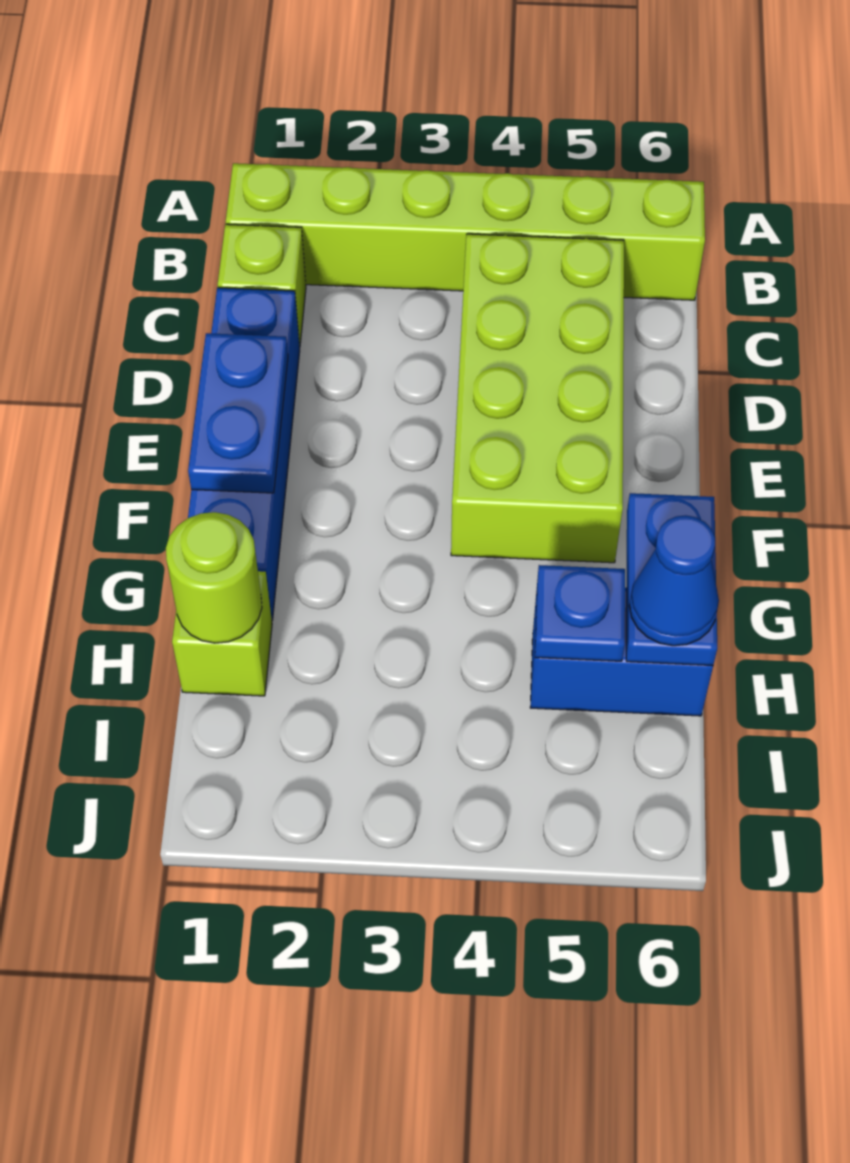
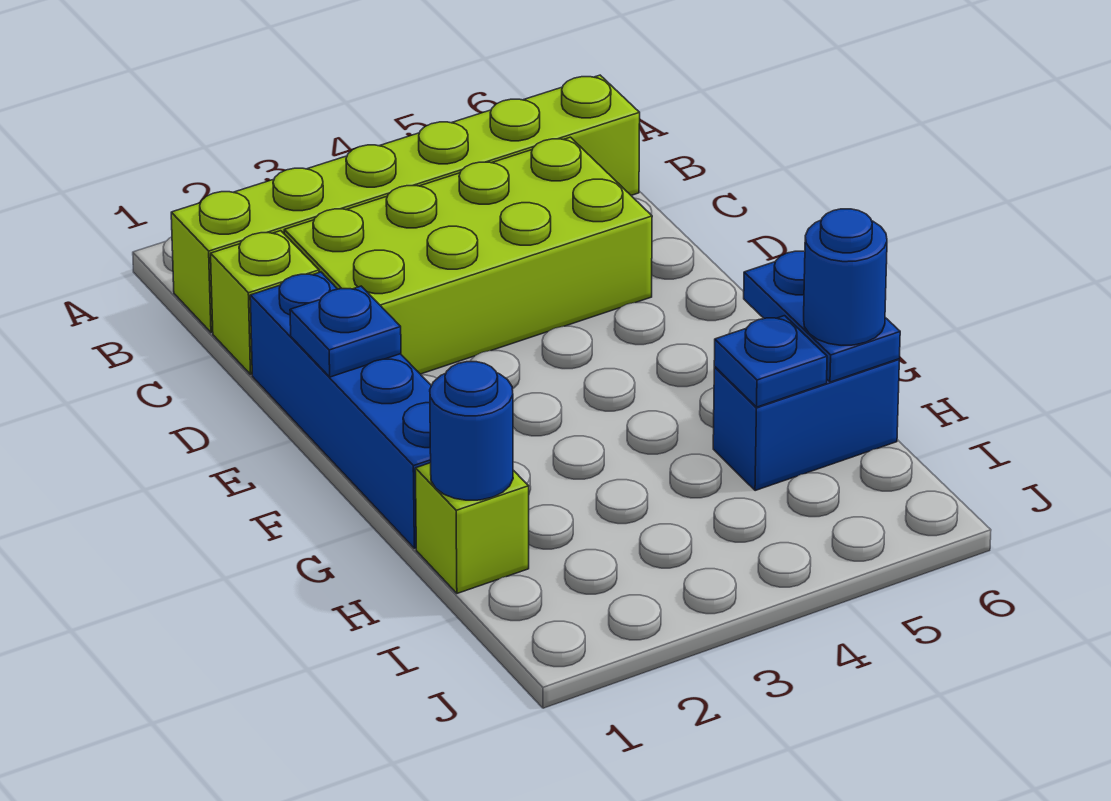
lime brick C4:F5 level 1 -> lime brick C2:D5 level 1
blue plate E1:F1 level 2 -> blue plate E1 level 2
lime round brick H1 level 2 -> blue round brick H1 level 2
blue cone H6 level 3 -> blue round brick H6 level 3

